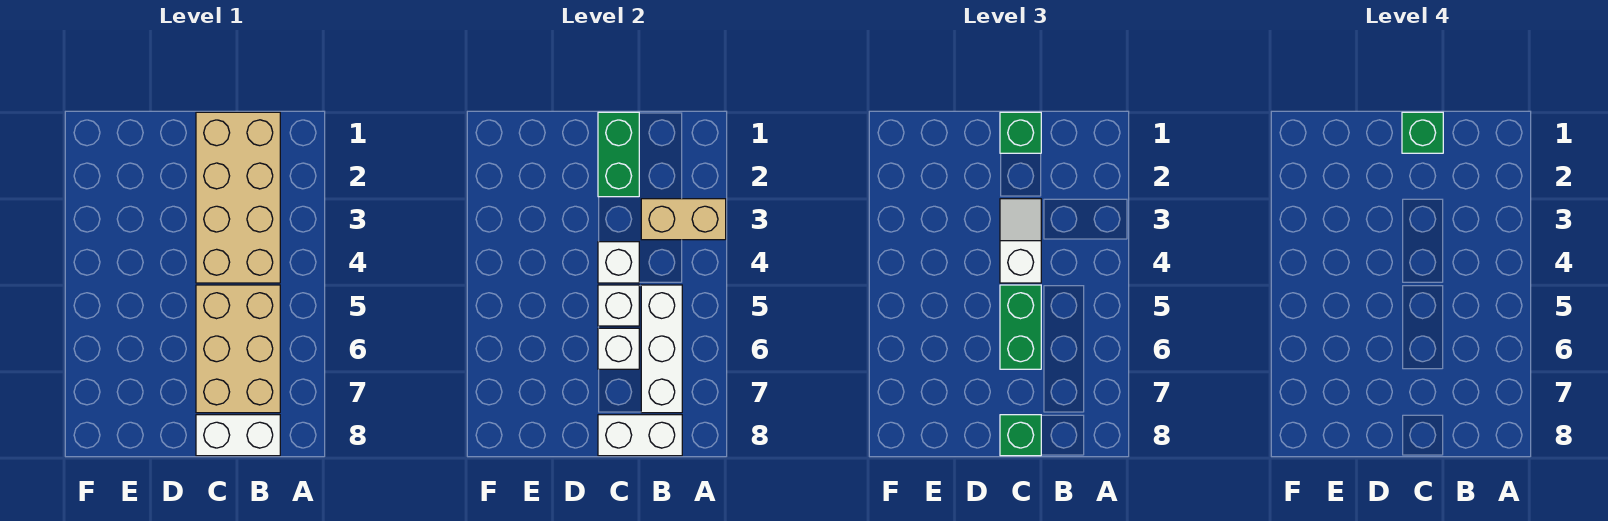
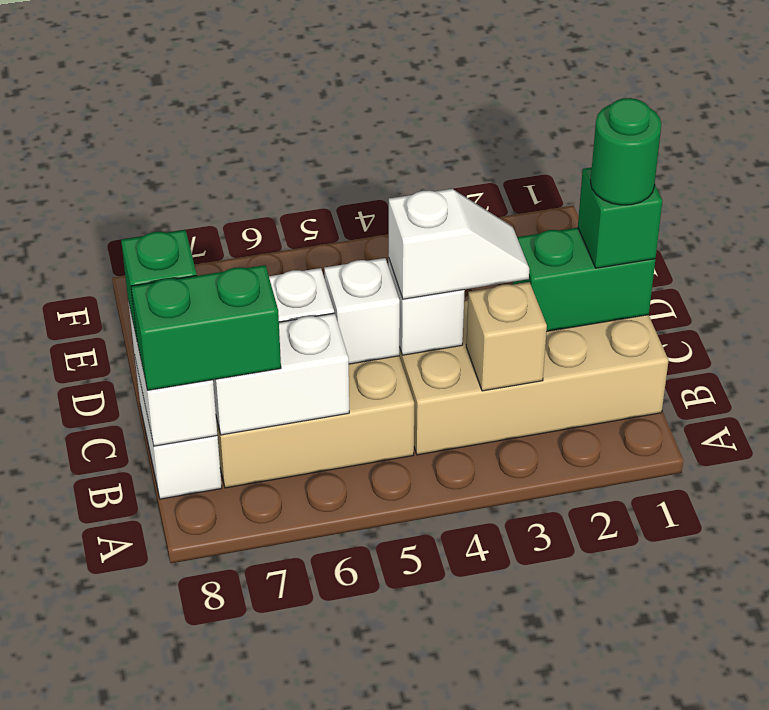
tan brick A3:B3 level 2 -> tan brick B3 level 2
white brick B5:B7 level 2 -> white brick B6:B7 level 2
green brick C1 level 4 -> green round brick C1 level 4
green brick C5:C6 level 3 -> green brick B7:B8 level 3

